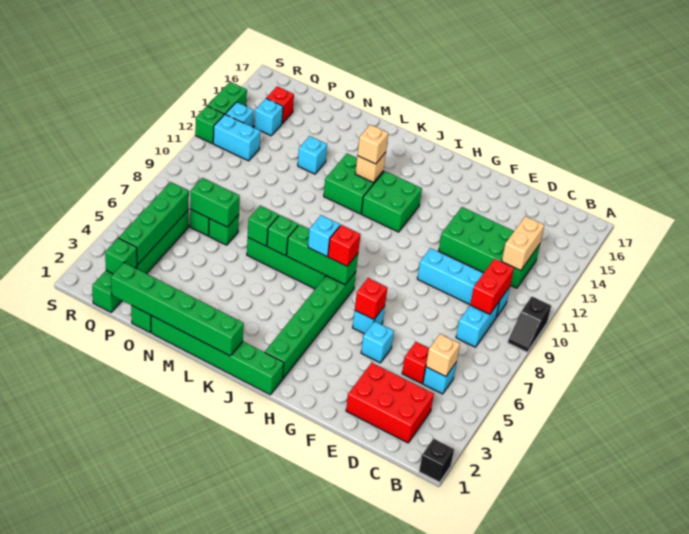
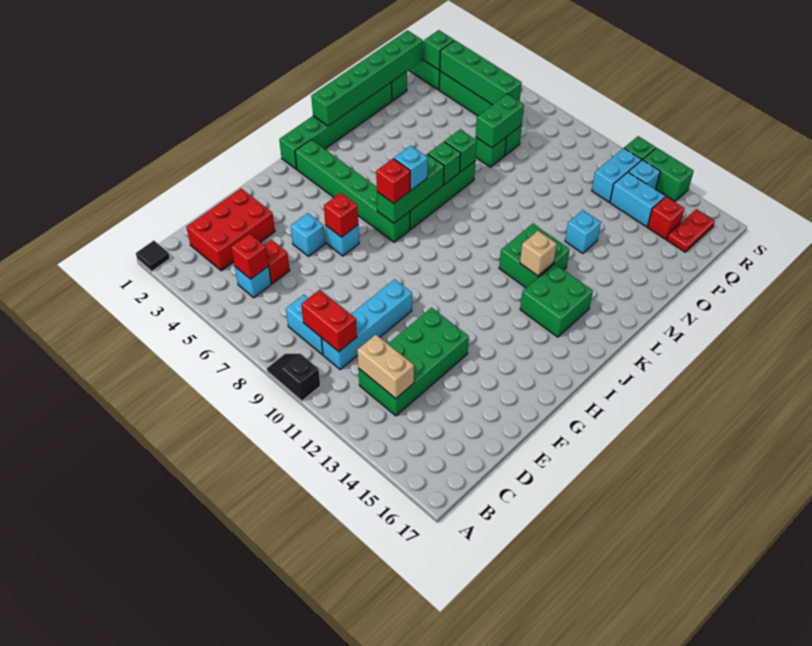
black brick A1 level 1 -> black tile A1 level 1
tan brick C5 level 2 -> red brick C5 level 2
green brick I12:J13 level 1 -> green brick J14:K15 level 1
tan brick K13 level 3 -> none
cyan brick Q14 level 1 -> cyan brick Q13:Q14 level 1
none -> red plate Q16:R16 level 1

